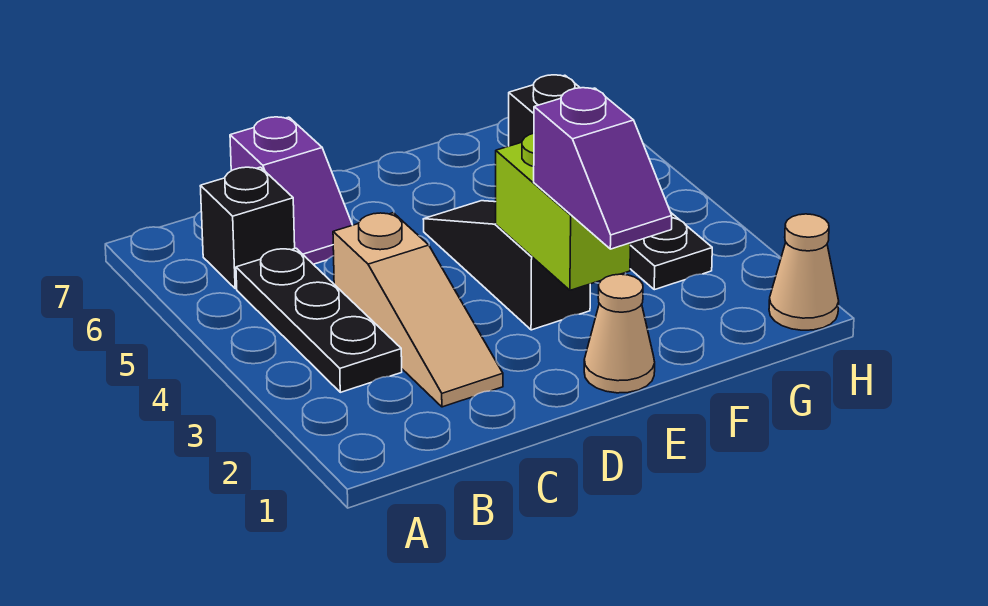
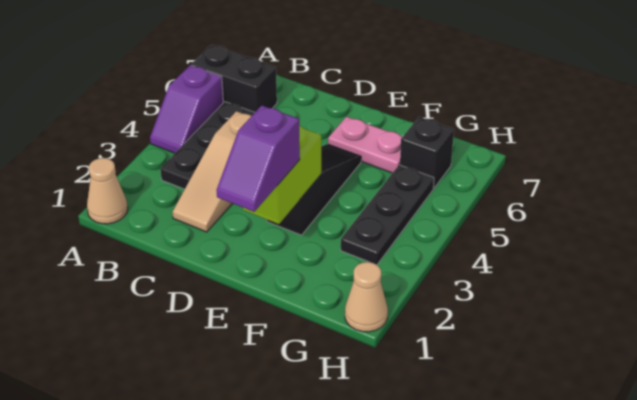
black brick B6 level 1 -> black brick A6:B6 level 1
purple slope C6:C7 level 1 top 7 -> purple slope A4:A5 level 1 top 5
tan cone E1 level 1 -> tan cone A1 level 1
none -> pink plate E6:F6 level 1

